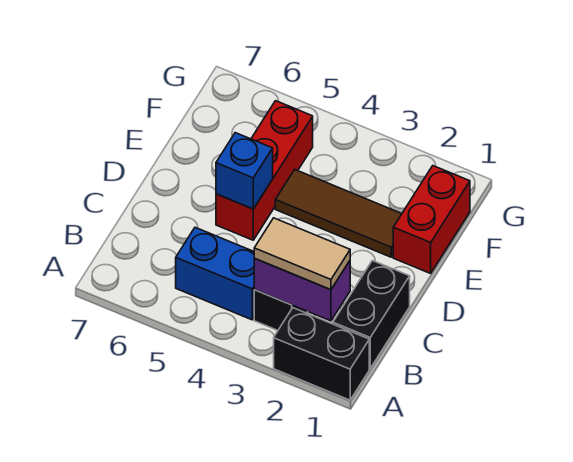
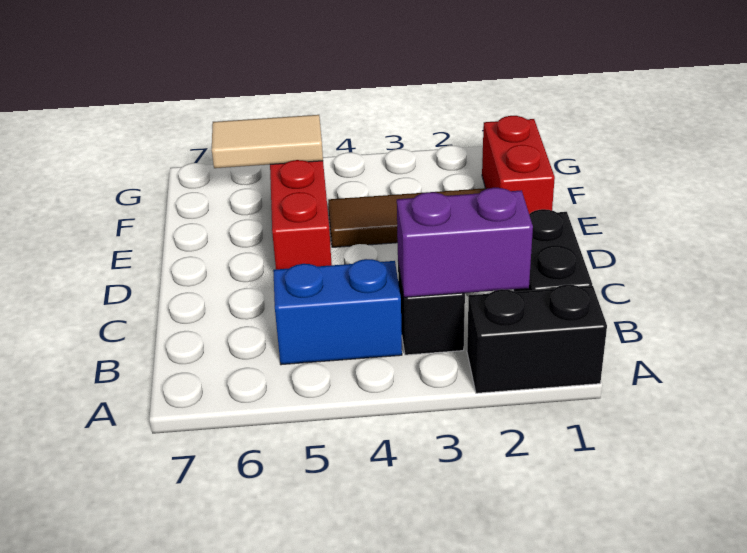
tan tile B2:B3 level 3 -> tan tile F5:F6 level 2
blue brick D5 level 2 -> none

